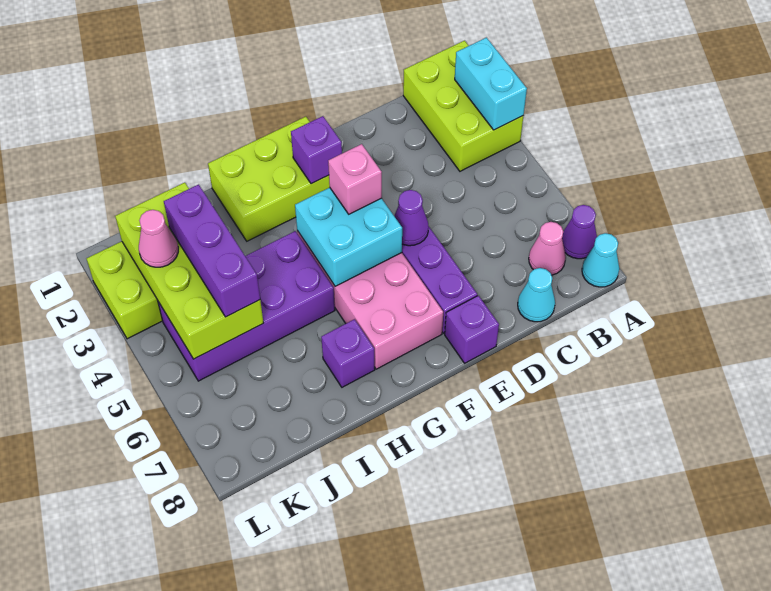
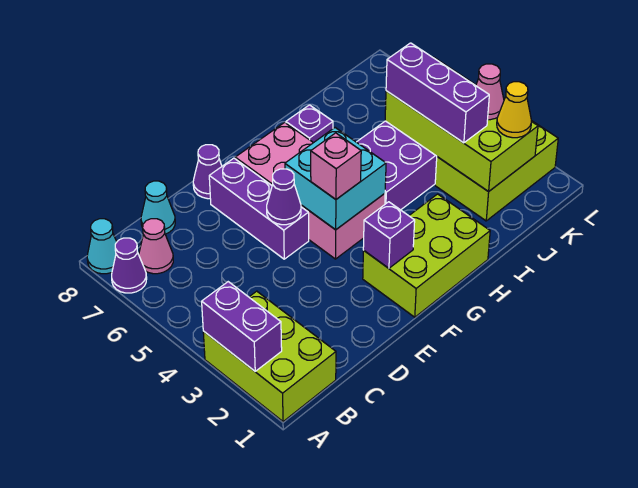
cyan brick A2:A3 level 2 -> purple brick A2:A3 level 2
purple brick E8 level 1 -> purple cone E8 level 1
none -> yellow cone K2 level 3

